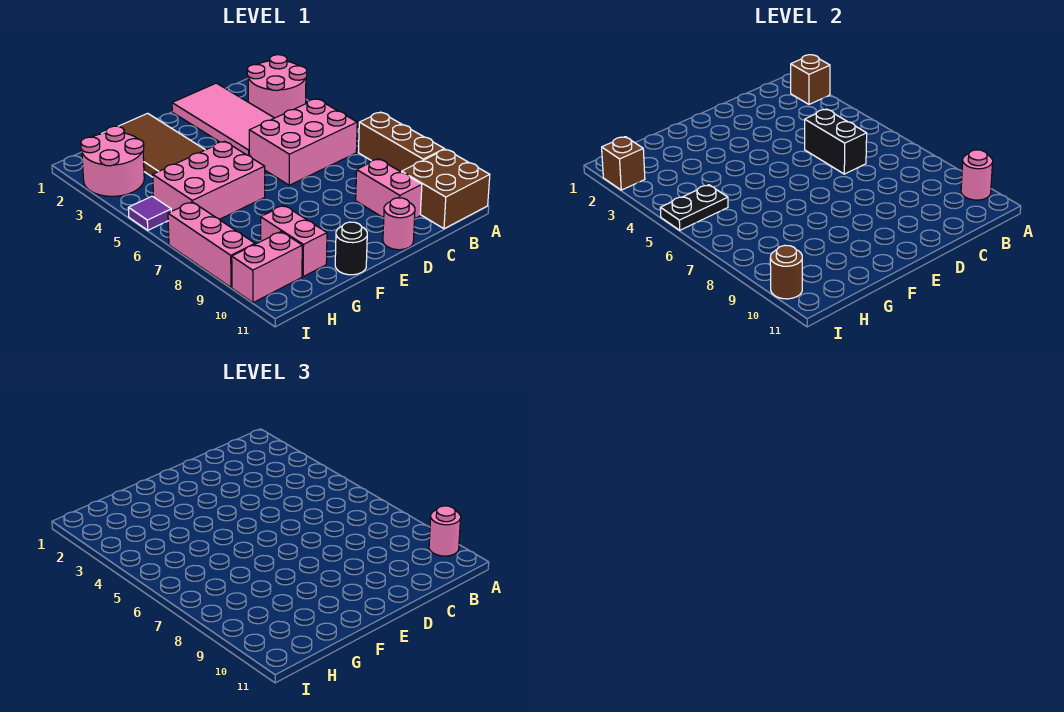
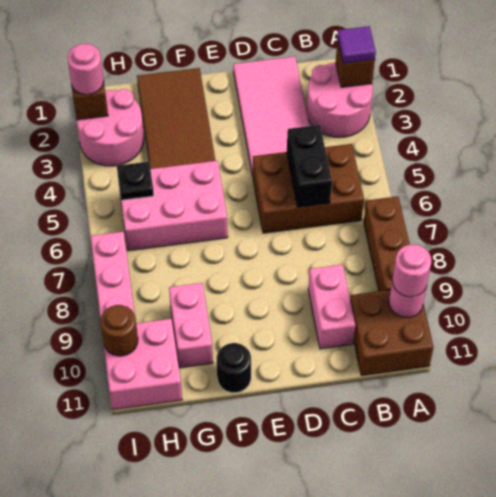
pink brick B5:D6 level 1 -> brown brick B5:D6 level 1
pink round brick D11 level 1 -> pink round brick I2 level 3
black plate H5:I5 level 2 -> black plate H5 level 2
pink brick H10:I10 level 1 -> pink brick H10:I11 level 1
purple tile I5 level 1 -> purple tile A2 level 3

